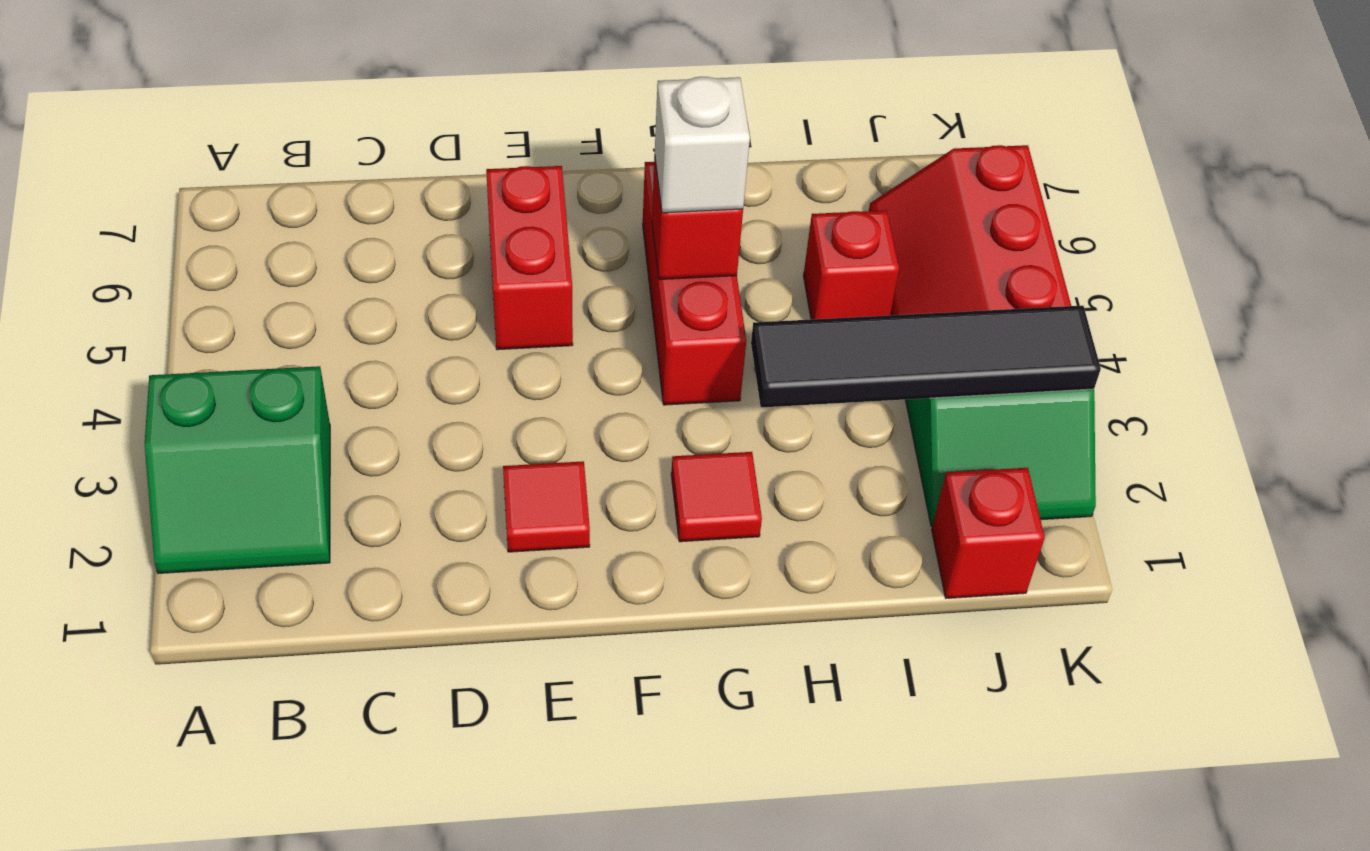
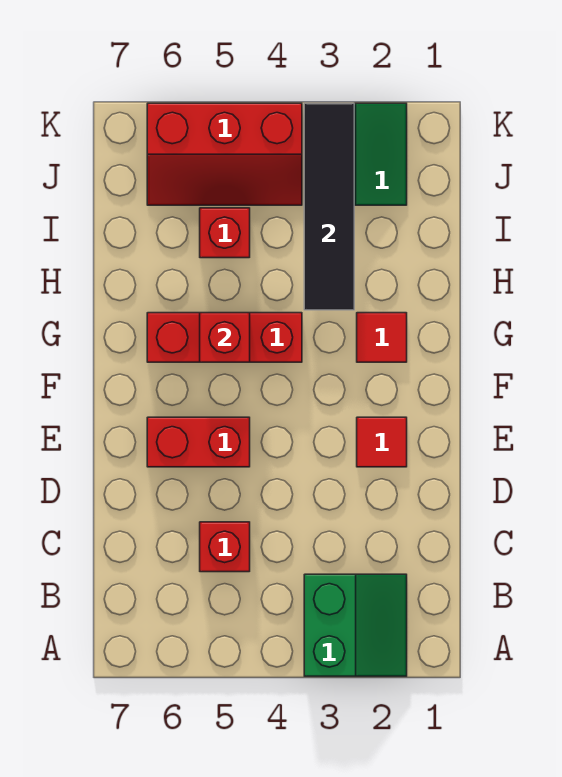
white brick G5 level 3 -> none
red brick J1 level 1 -> red brick C5 level 1

